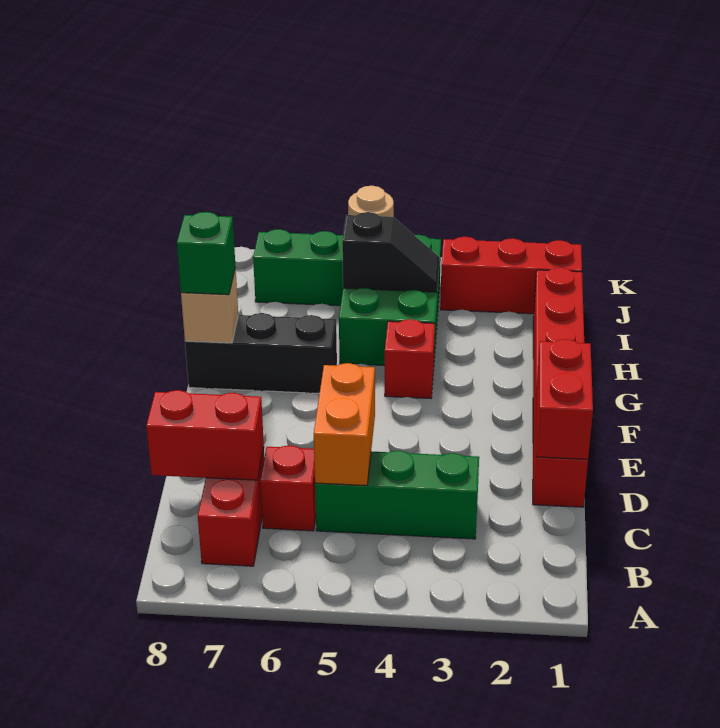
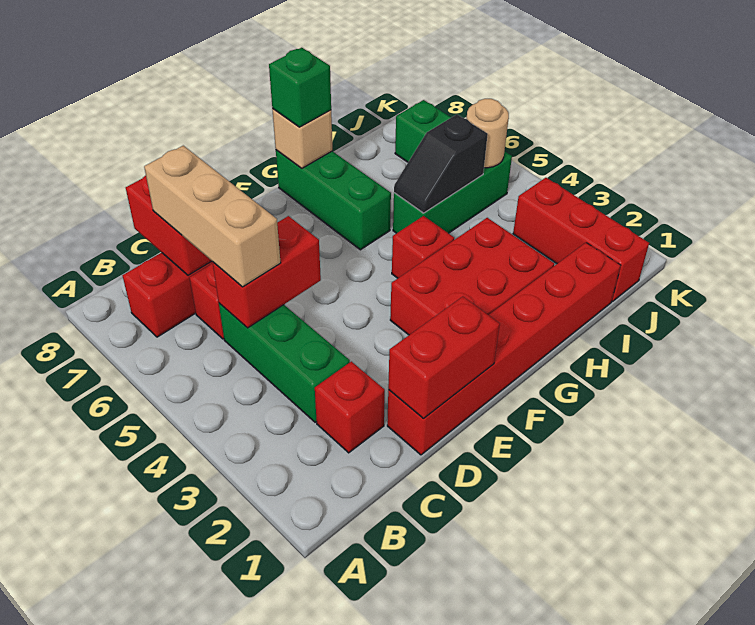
none -> red brick C2 level 1
orange brick C5:D5 level 2 -> red brick C5:D5 level 2
none -> tan brick C5:C7 level 3
none -> red brick F2:H3 level 1
black brick G6:G8 level 1 -> green brick G6:G8 level 1
green brick H4:J5 level 1 -> green brick H5:J5 level 1
black slope I4:I5 level 2 top 5 -> black slope H5:I5 level 2 top I

